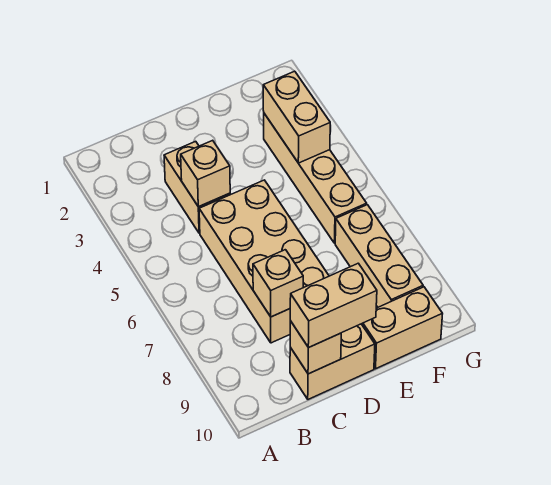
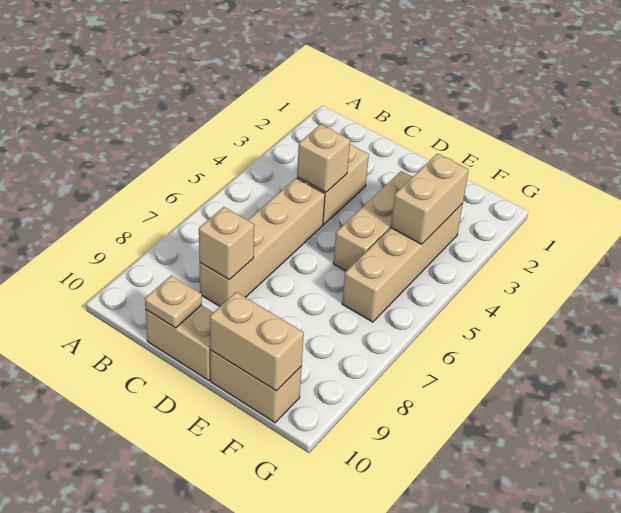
tan brick C5:D8 level 1 -> tan brick C5:C8 level 1
tan brick C10 level 2 -> tan plate C10 level 2
tan brick C10:D10 level 3 -> tan brick E10:F10 level 2
tan brick F7:F9 level 1 -> tan brick E3:E5 level 1

